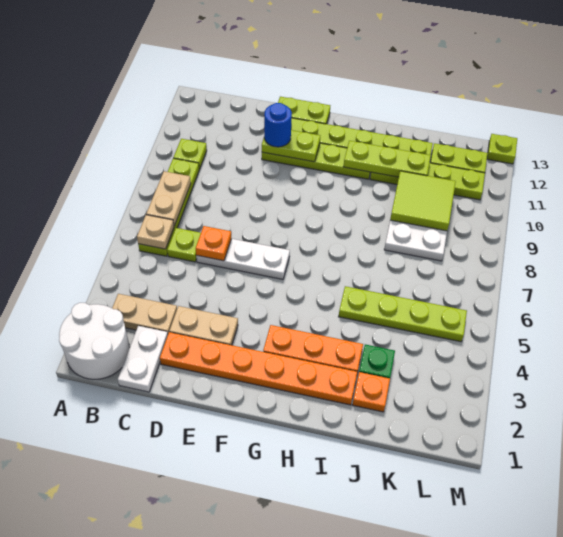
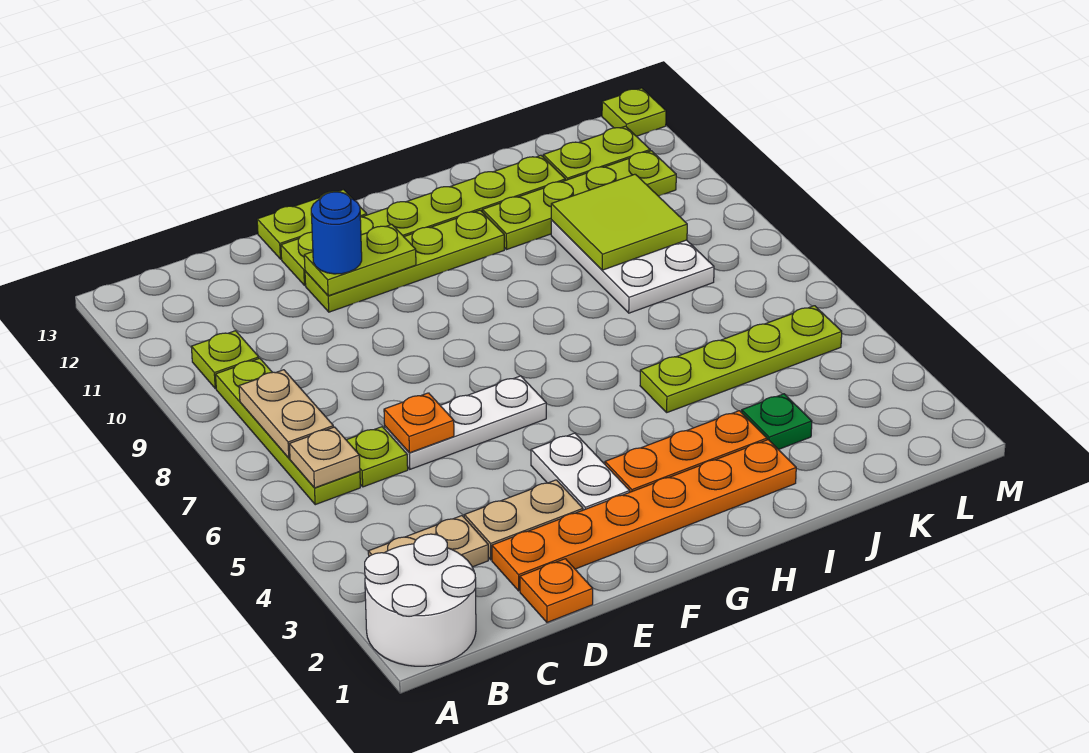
white plate C1:C2 level 1 -> white plate F3:F4 level 1
lime plate H11:J11 level 2 -> none
orange plate J2 level 1 -> orange plate D1 level 1

